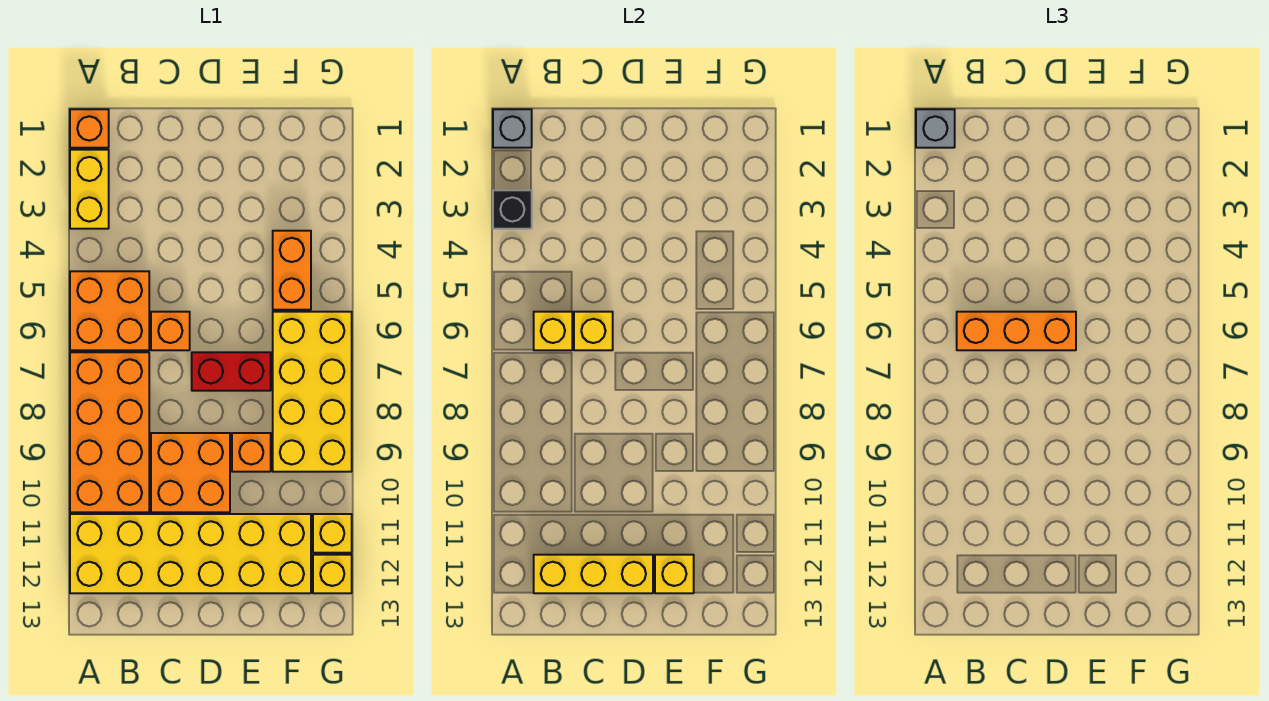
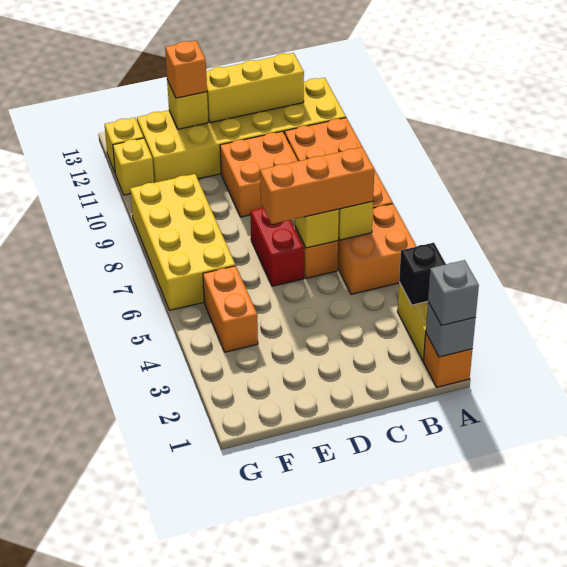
red brick D7:E7 level 1 -> red brick D6:D7 level 1
orange brick E9 level 1 -> orange brick E12 level 3

